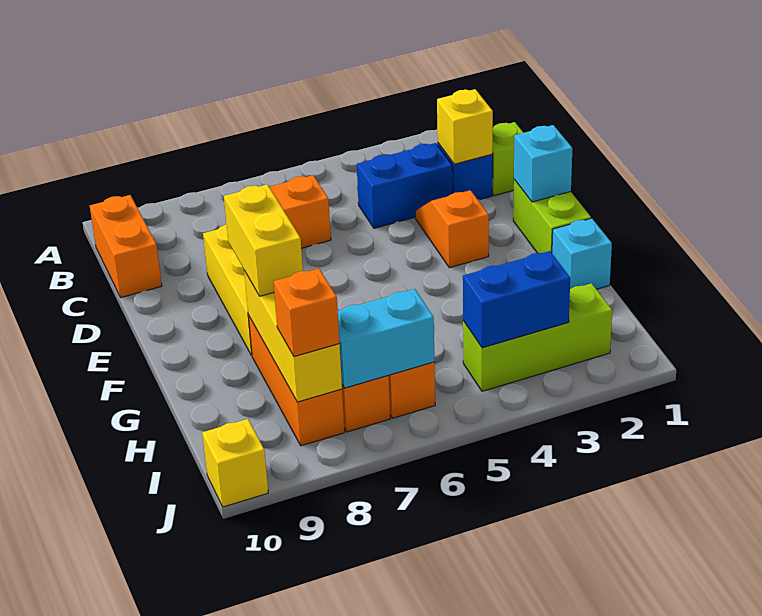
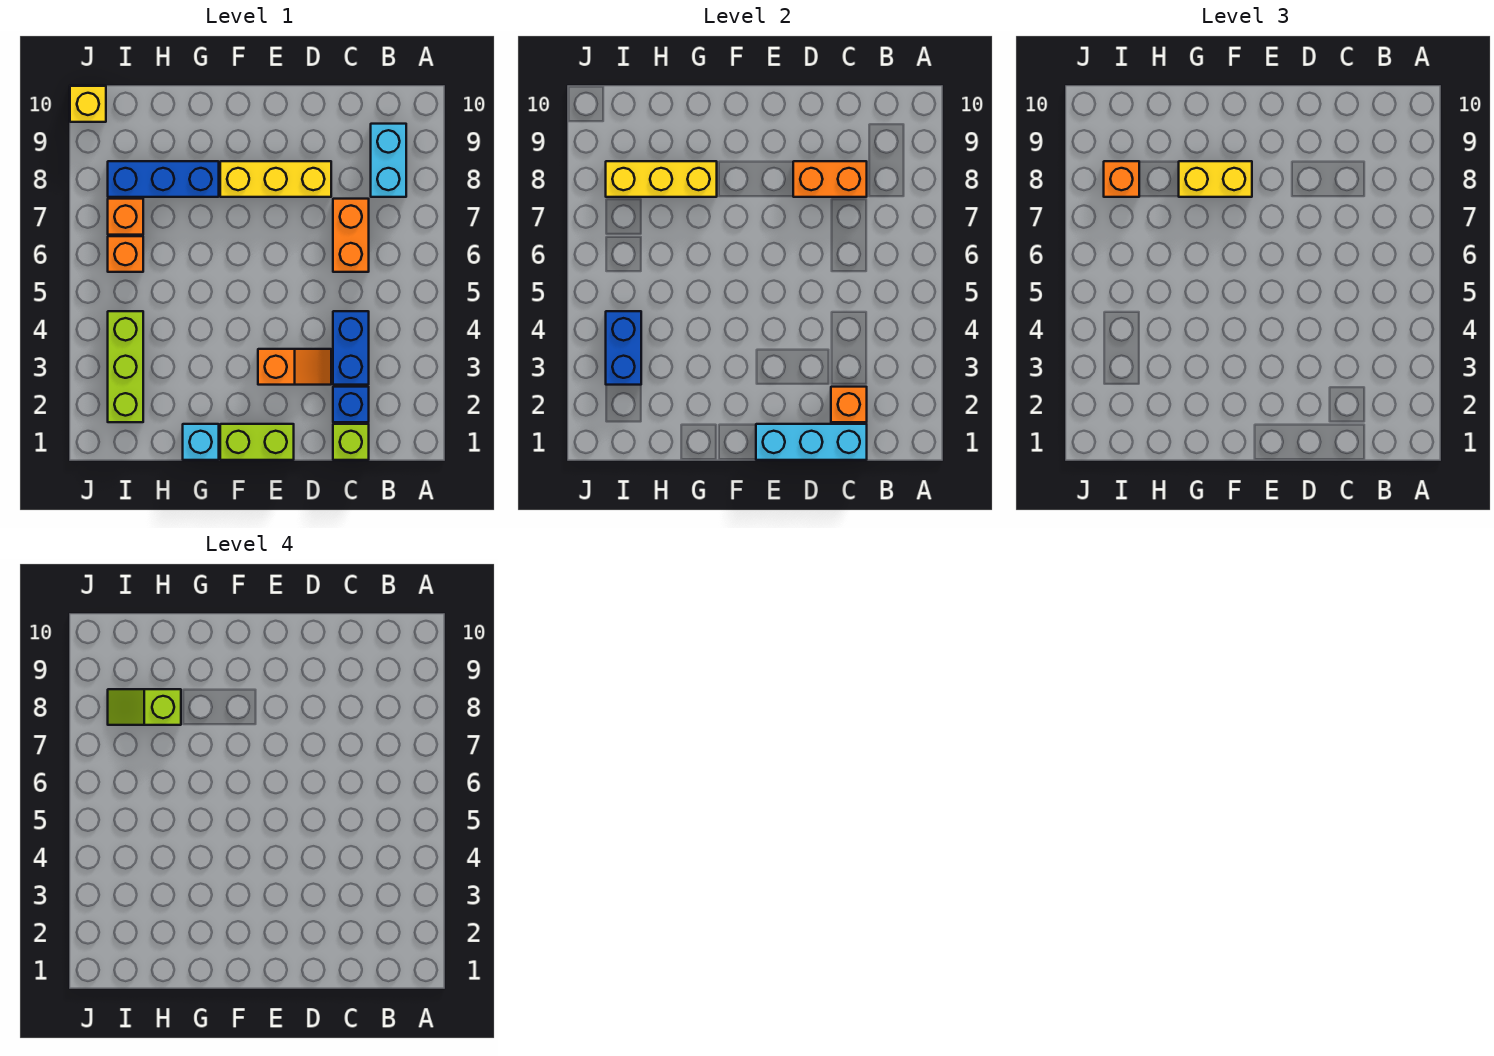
orange brick B10:C10 level 1 -> orange brick C8:D8 level 2
yellow brick C2 level 2 -> orange brick C2 level 2
cyan brick E1 level 2 -> cyan brick C1:E1 level 2
orange brick G8:I8 level 1 -> blue brick G8:I8 level 1
none -> lime slope H8:I8 level 4 top H
cyan brick I6:I7 level 2 -> cyan brick B8:B9 level 1

